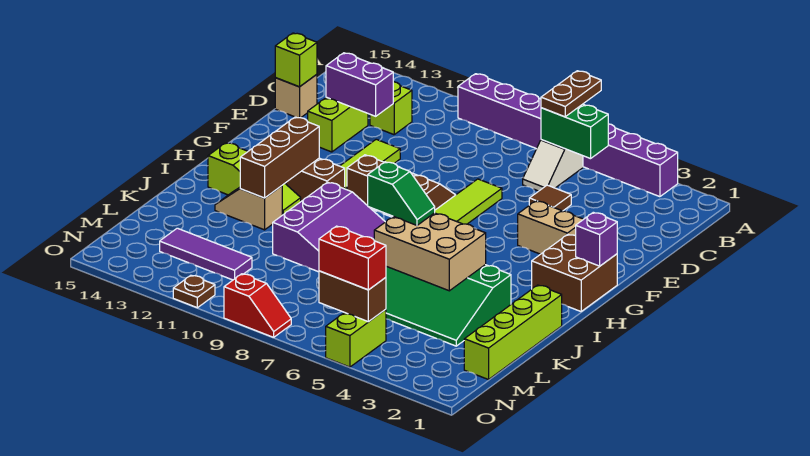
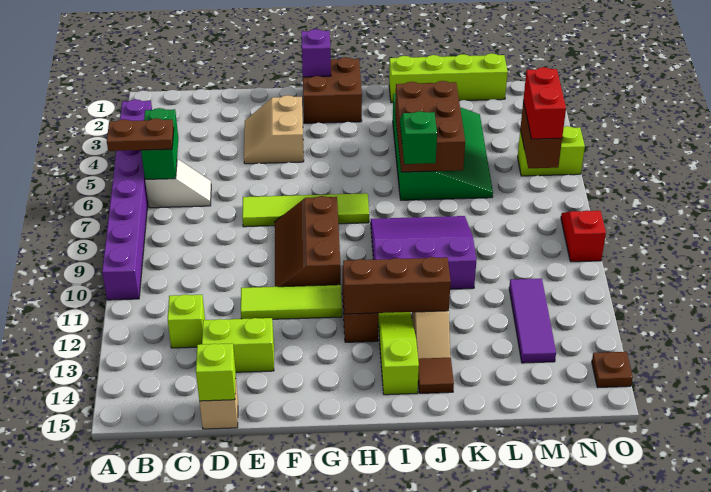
brown tile D5 level 1 -> brown tile J14 level 1
purple brick D12:D13 level 2 -> none
tan brick J4:K6 level 2 -> brown brick J4:K6 level 2
brown plate O11 level 1 -> brown plate O14 level 1

